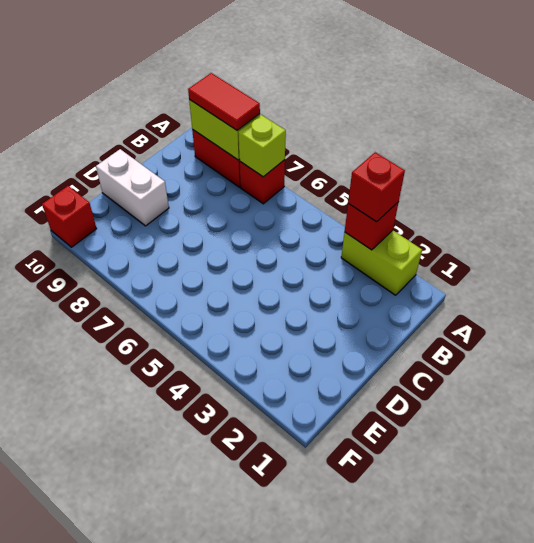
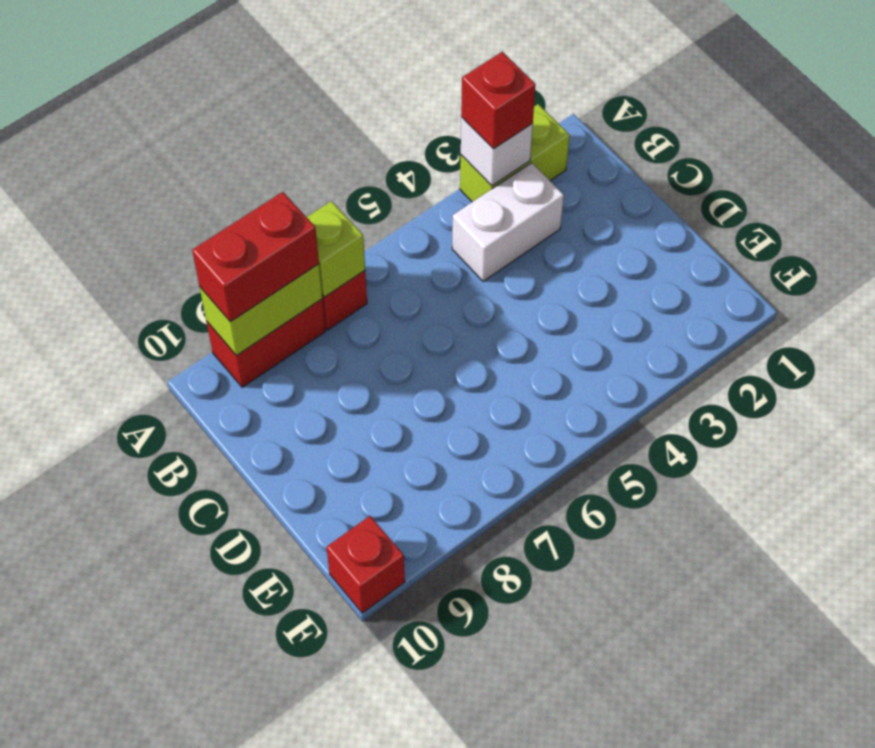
red brick A3 level 2 -> white brick A3 level 2
red tile A8:A9 level 3 -> red brick A8:A9 level 3
white brick D9:D10 level 1 -> white brick B3:B4 level 1

